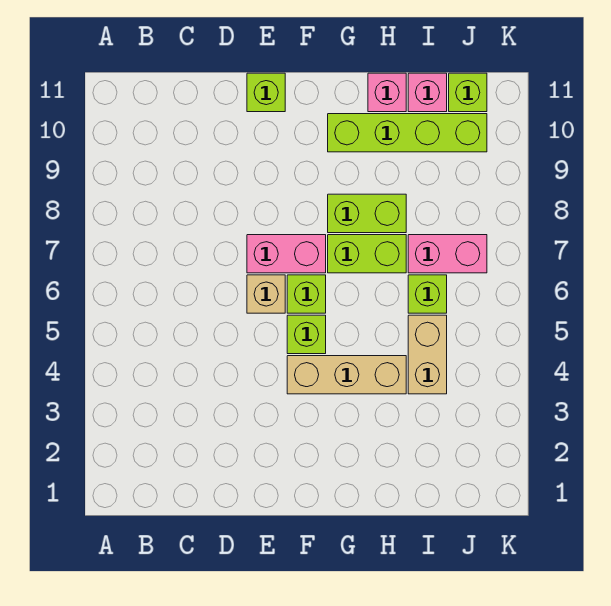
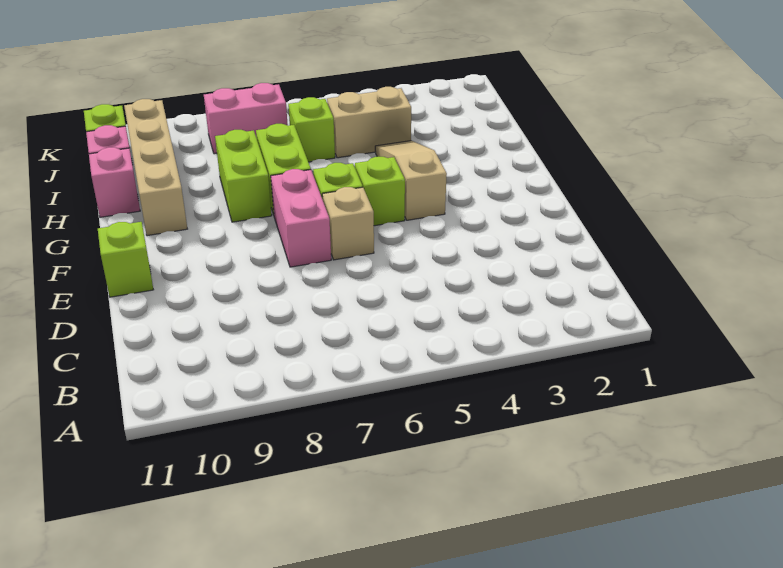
tan brick F4:H4 level 1 -> tan slope F4:H4 level 1 top F
lime brick G10:J10 level 1 -> tan brick G10:J10 level 1
pink brick I7:J7 level 1 -> pink brick J7:J8 level 1

